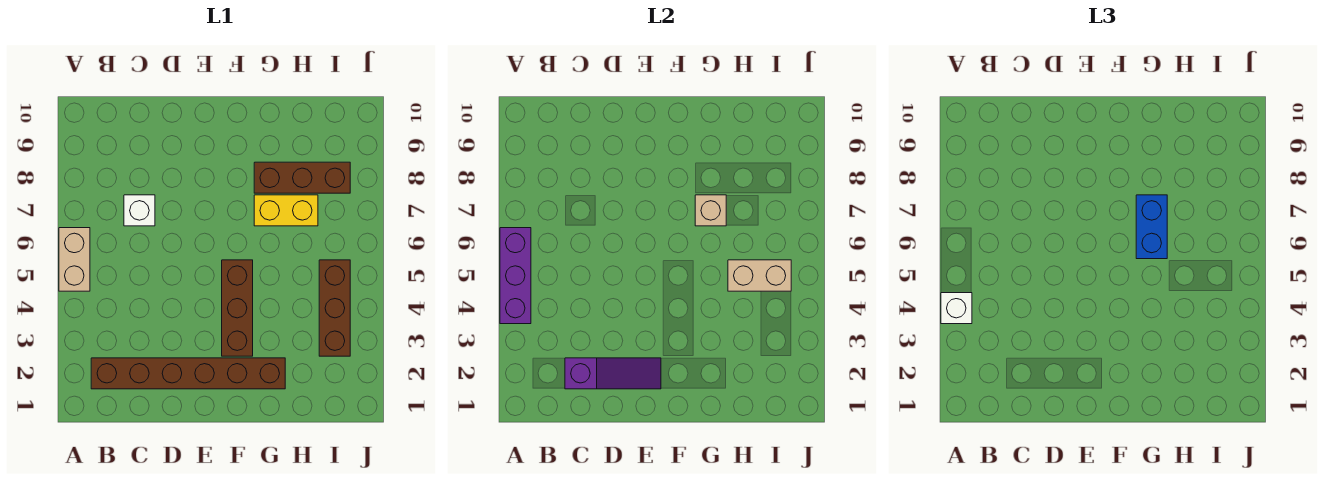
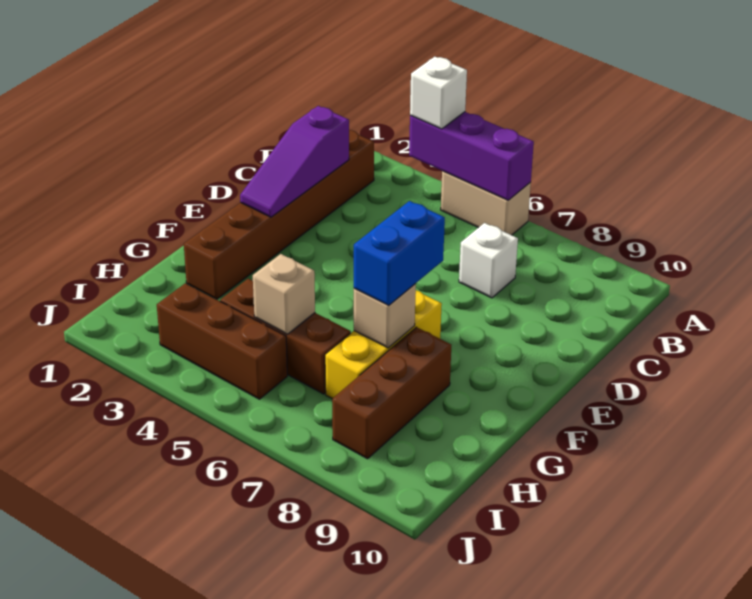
brown brick F3:F5 level 1 -> brown brick H4:H6 level 1
blue brick G6:G7 level 3 -> blue brick F7:G7 level 3
yellow brick G7:H7 level 1 -> yellow brick F7:H7 level 1
tan brick H5:I5 level 2 -> tan brick H5 level 2

